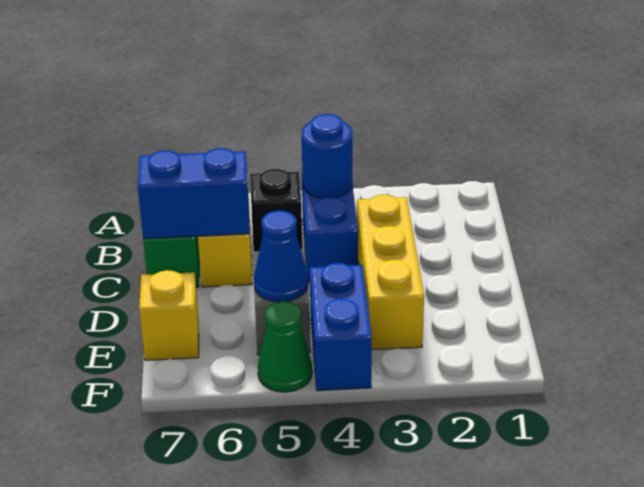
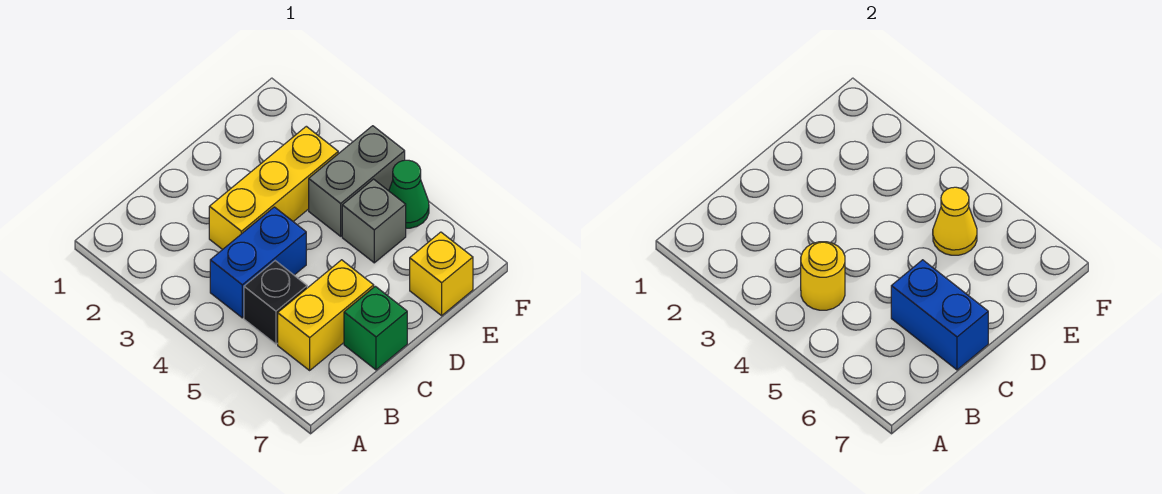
blue round brick B4 level 2 -> yellow round brick B4 level 2
blue brick E4:F4 level 1 -> grey brick E4:F4 level 1
blue cone E5 level 2 -> yellow cone E5 level 2

